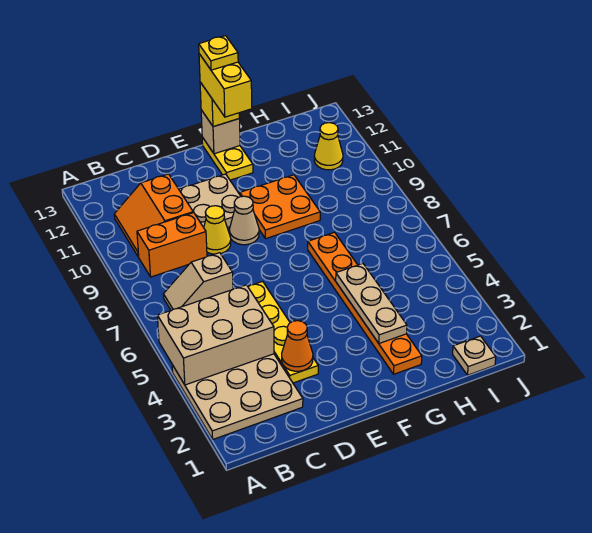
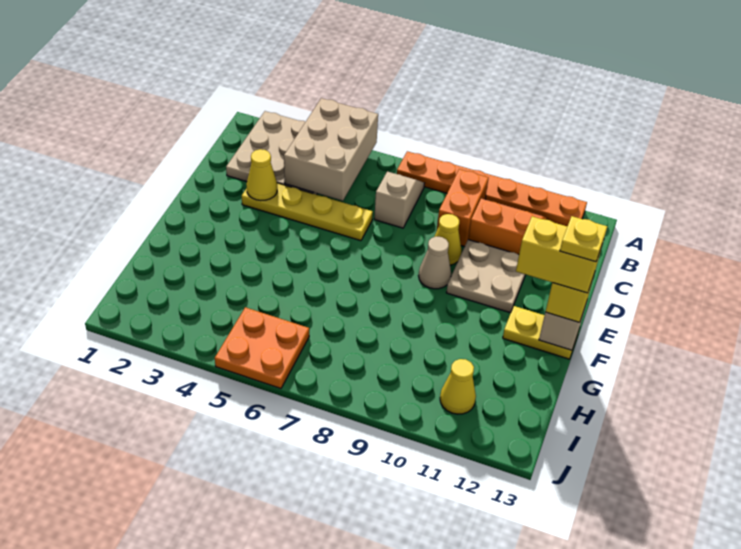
orange cone D3 level 2 -> yellow cone D3 level 2
orange plate F9:G10 level 1 -> orange plate I5:J6 level 1
orange plate G2:G7 level 1 -> orange plate A7:A12 level 1
tan plate G3:G5 level 2 -> none
tan plate I1 level 1 -> none

